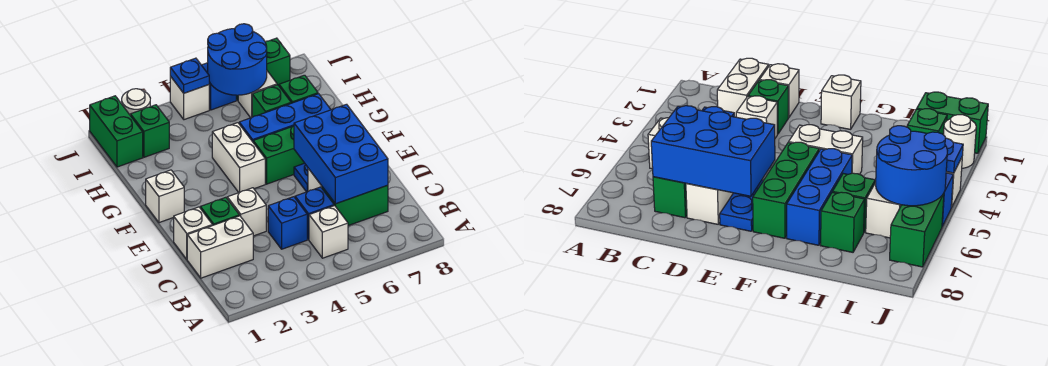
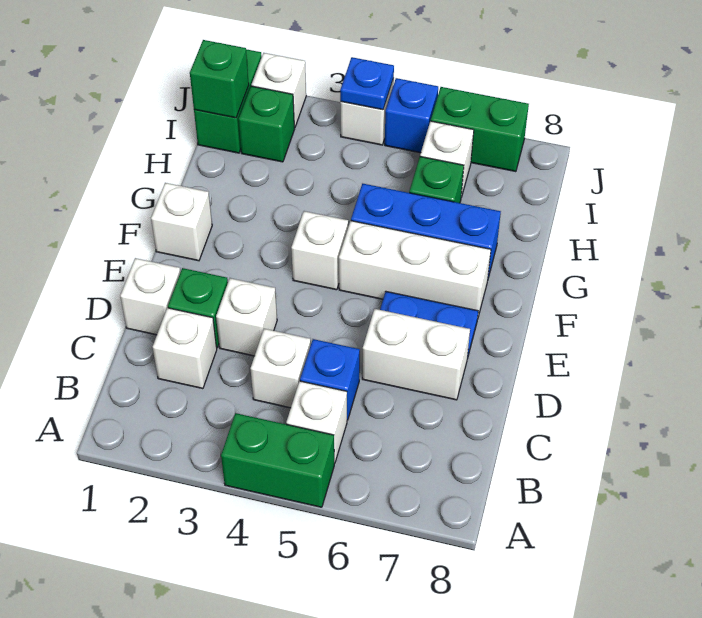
white brick C1:C2 level 1 -> white brick C2 level 1
blue brick C4 level 1 -> white brick C4 level 1
green brick C6:C7 level 1 -> green brick A4:A5 level 1
blue brick C6:E7 level 2 -> none
white brick F4:G4 level 1 -> white brick F4 level 1
green brick F5:F7 level 1 -> white brick F5:F7 level 1
green brick H7 level 1 -> green brick I1 level 2
blue round brick I5:J6 level 2 -> none
white round brick J2 level 1 -> white brick J2 level 1

